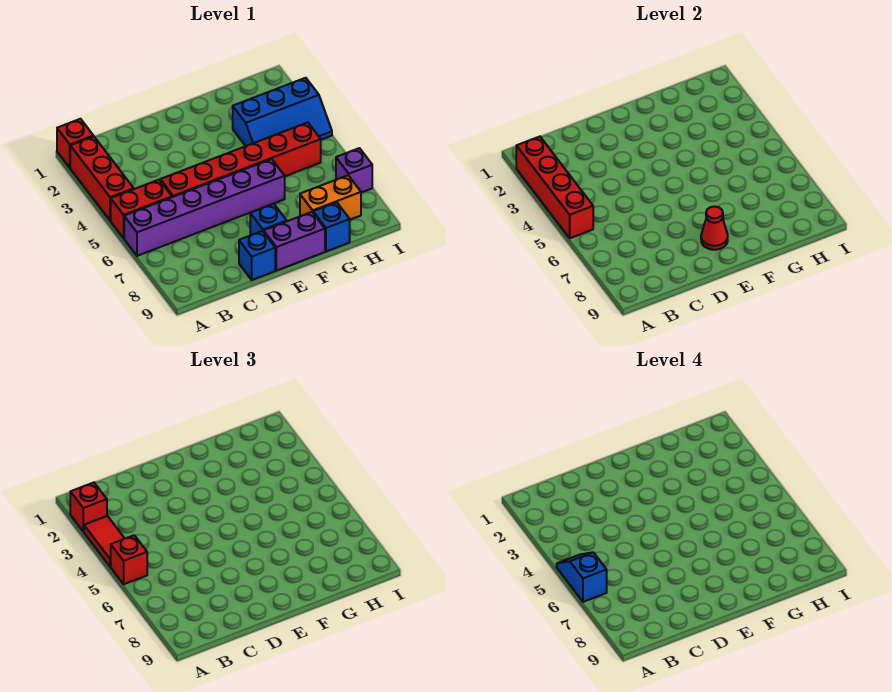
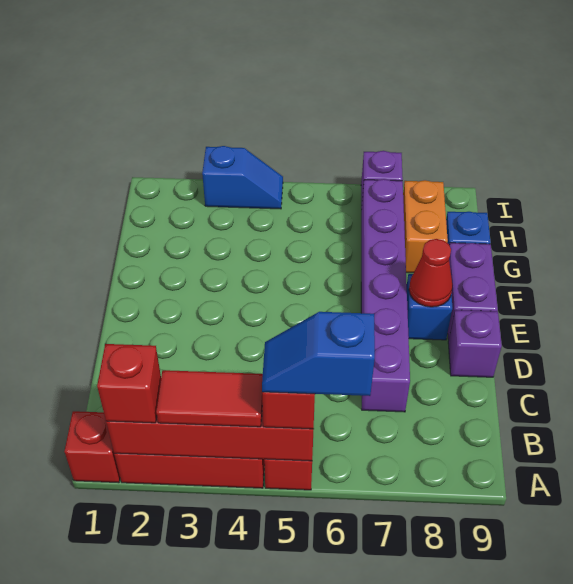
purple brick A6:F6 level 1 -> purple brick C7:H7 level 1
red brick C5:H5 level 1 -> none
blue brick D9 level 1 -> purple brick D9 level 1
blue slope G3:I4 level 1 top 3 -> blue slope I3:I4 level 1 top 3

